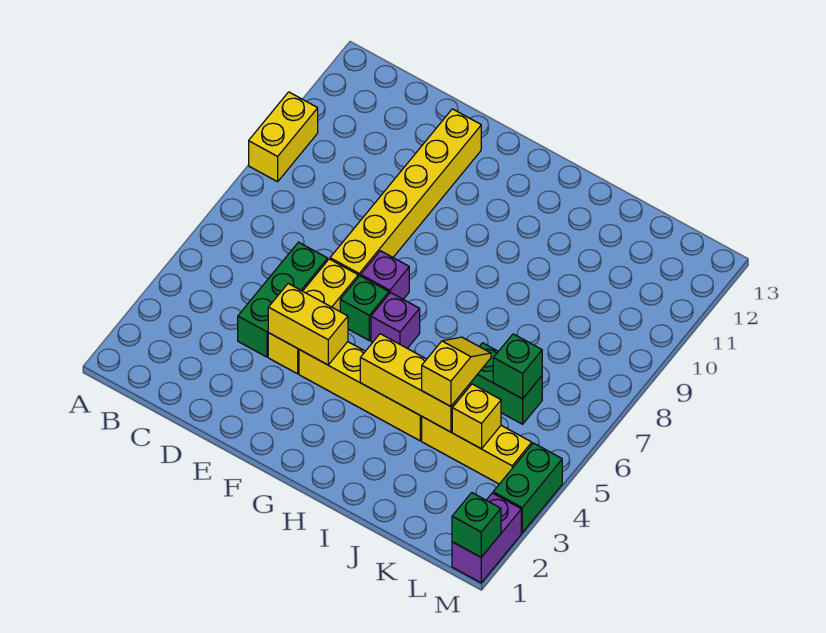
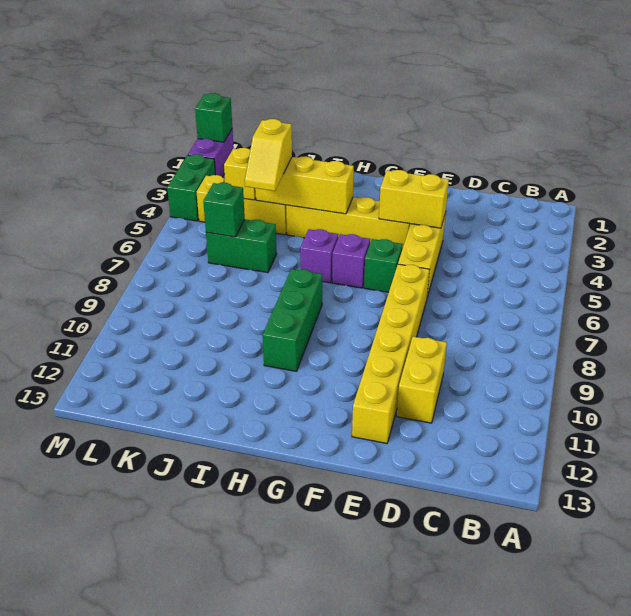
yellow brick A9:A10 level 1 -> yellow brick D10:D11 level 1
green brick D4:D6 level 1 -> green brick H8:H10 level 1
purple brick F7 level 1 -> purple brick H6 level 1

